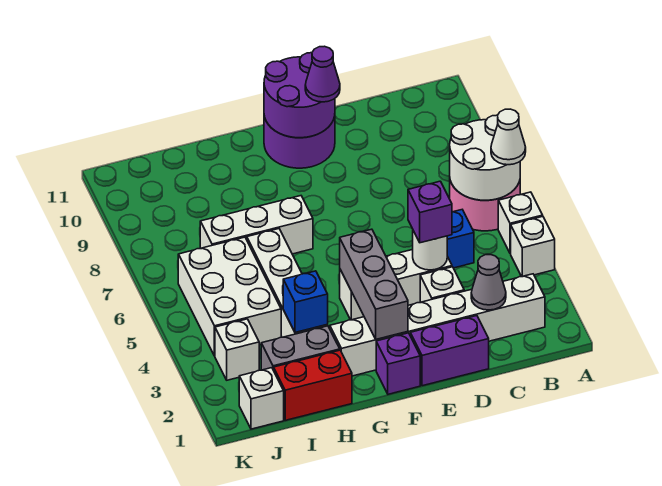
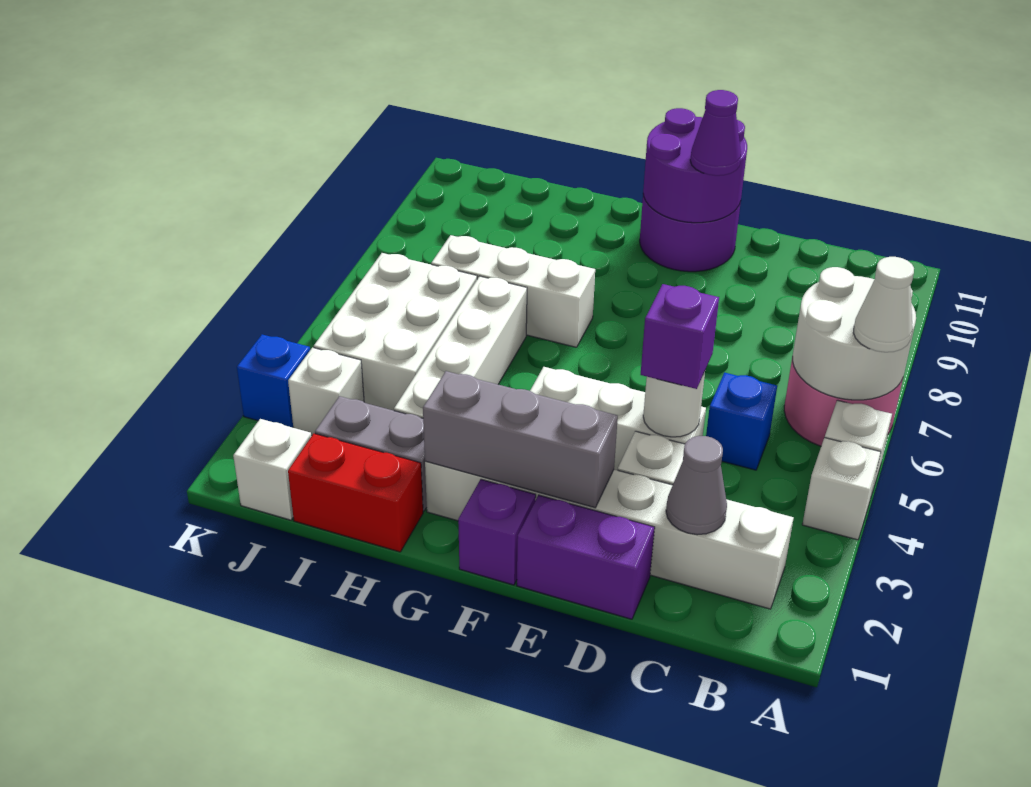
grey brick F2:F4 level 2 -> grey brick E2:G2 level 2
blue brick H3 level 2 -> blue brick K3 level 1

